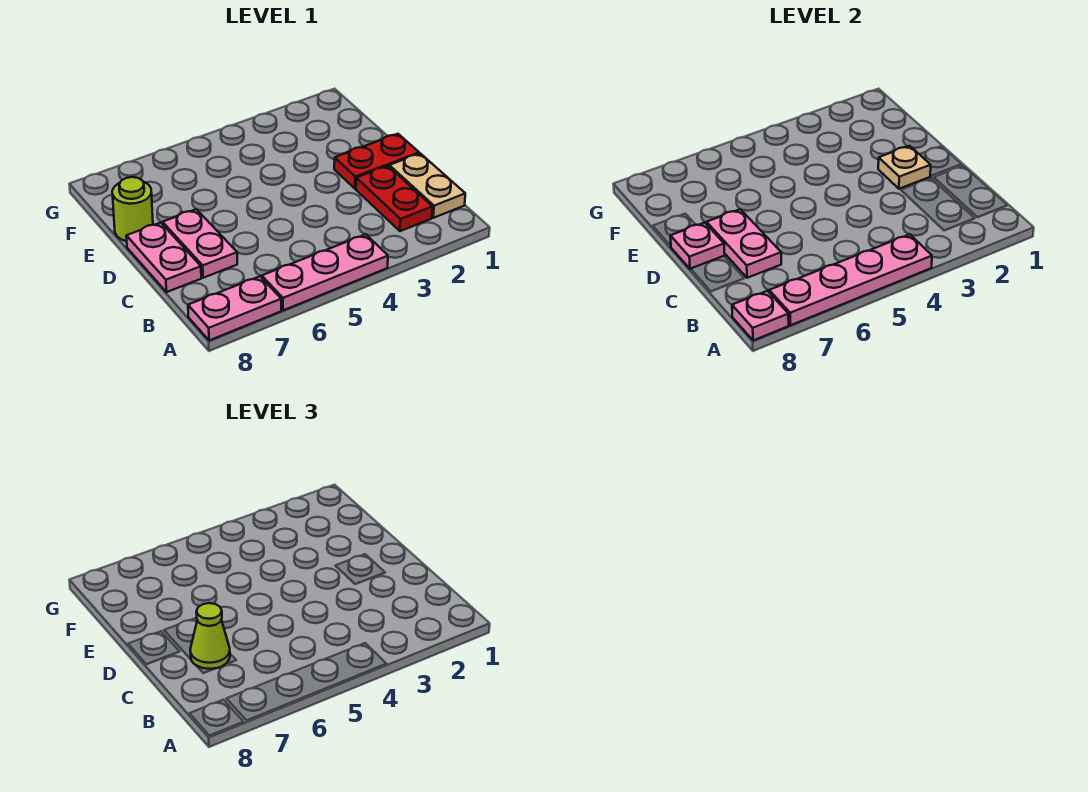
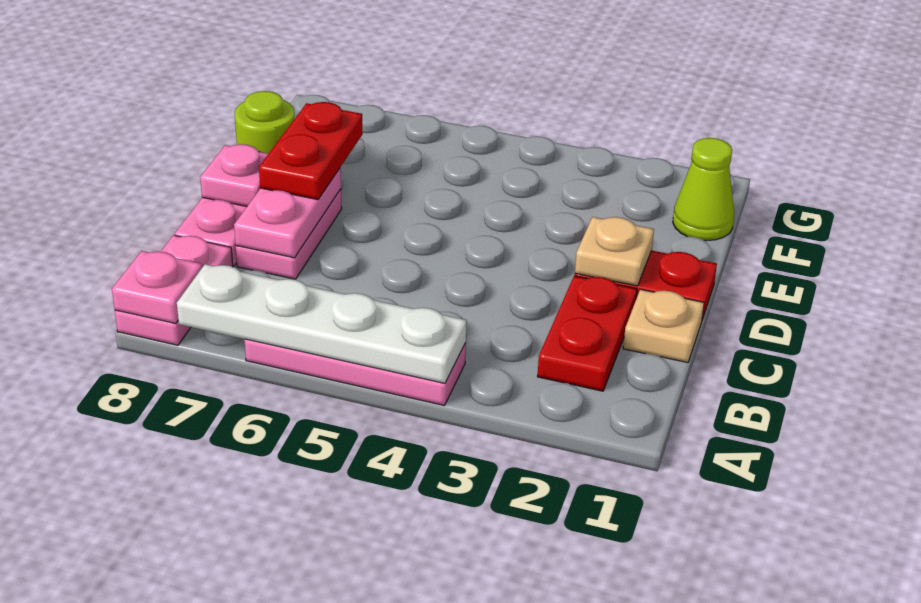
pink plate A4:A7 level 2 -> white plate A4:A7 level 2
pink plate A7:A8 level 1 -> pink plate A8:B8 level 1
tan plate B1:C1 level 1 -> tan plate C1 level 1
lime cone C7 level 3 -> lime cone F1 level 1
none -> red plate D7:E7 level 3

